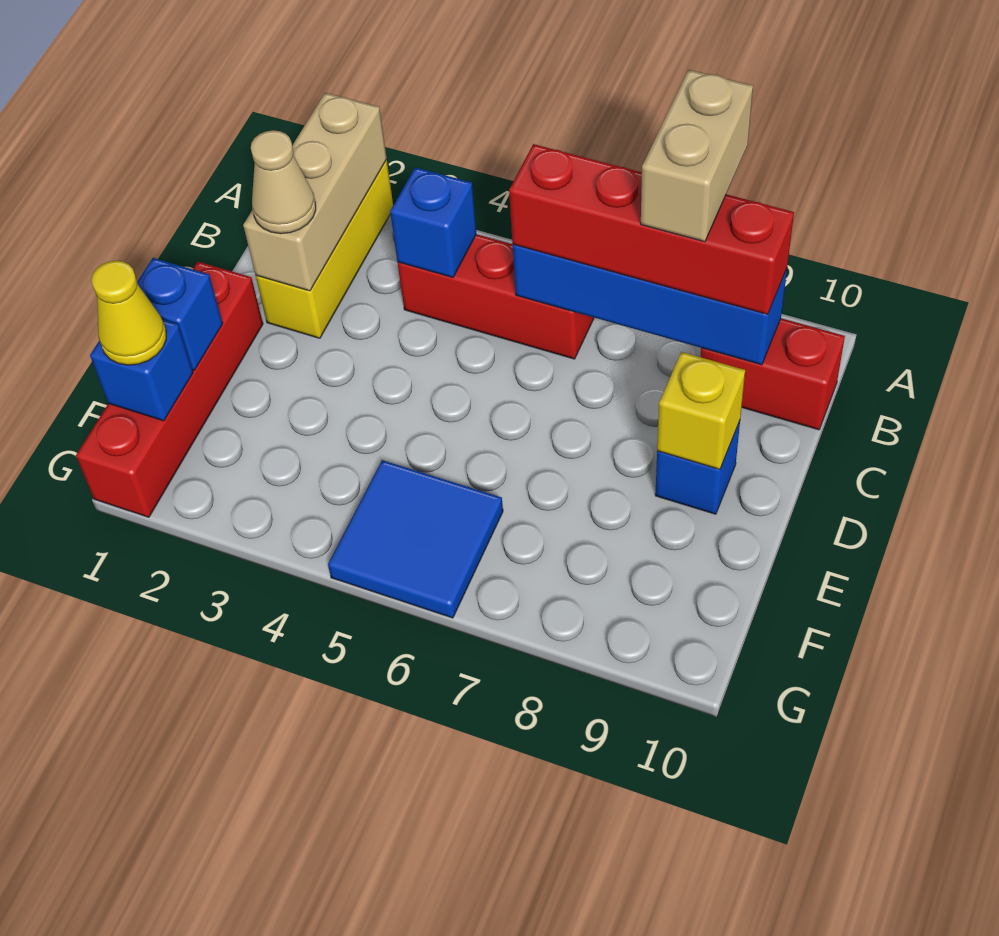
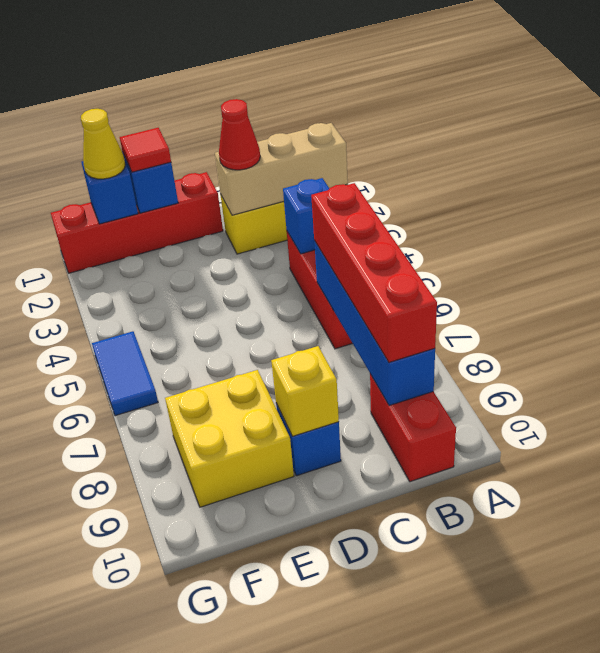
tan brick A8:B8 level 4 -> none
tan cone C2 level 3 -> red cone C2 level 3
none -> red tile E1 level 3
none -> yellow brick E8:F9 level 1
blue tile F5:G6 level 1 -> blue tile G5:G6 level 1

